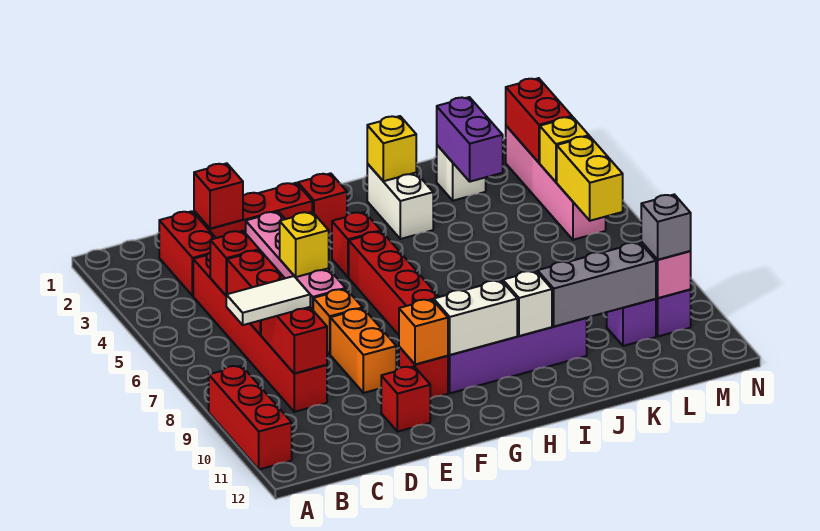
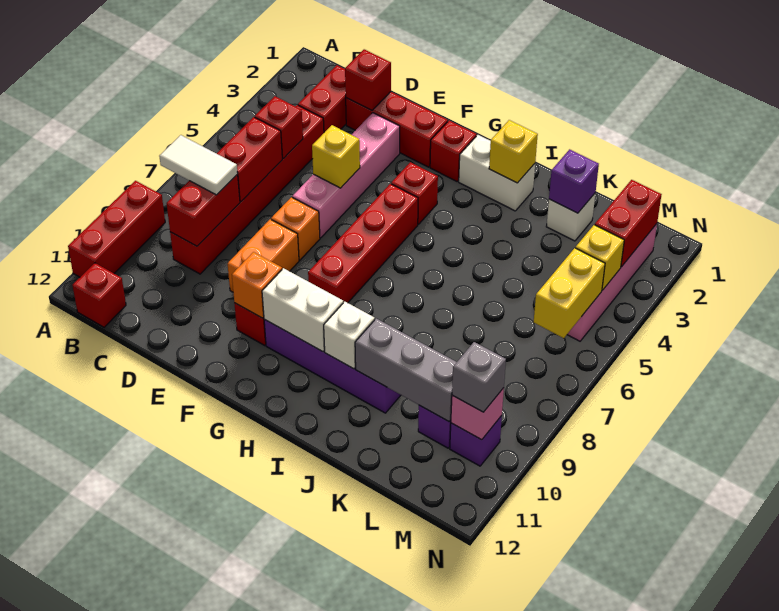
red brick E11 level 1 -> red brick B12 level 1
white brick I2:I3 level 1 -> white brick H2:I2 level 1
purple brick K2:K3 level 2 -> purple brick K2 level 2

